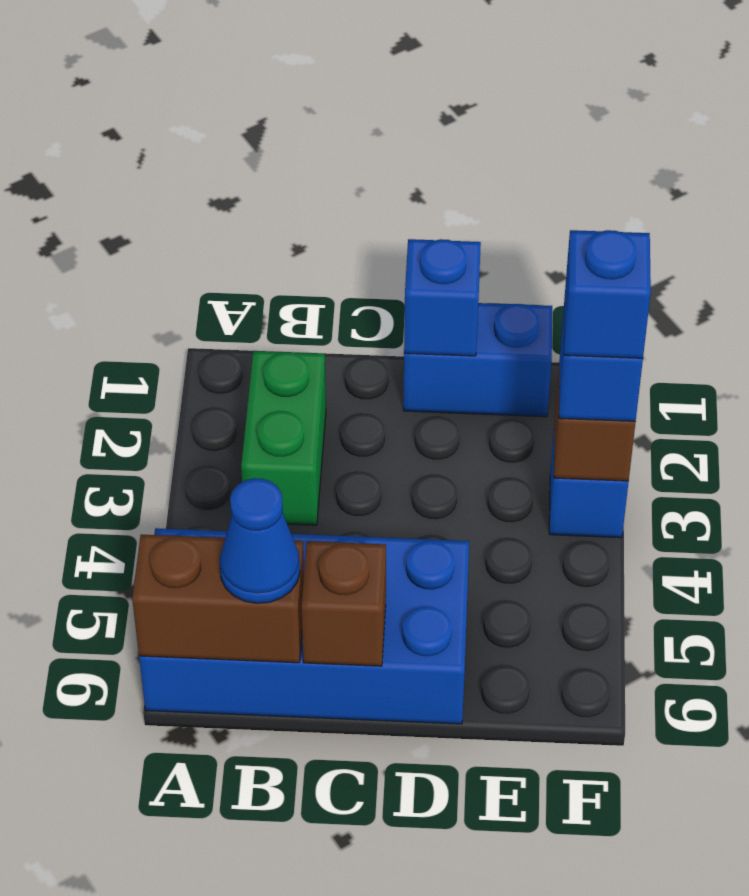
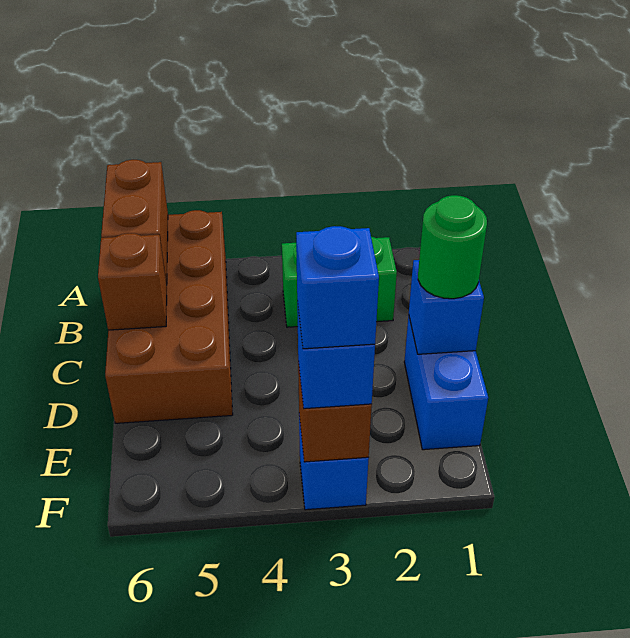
blue brick A5:D6 level 1 -> brown brick A5:D6 level 1
blue cone B6 level 3 -> none
none -> green round brick D1 level 3

